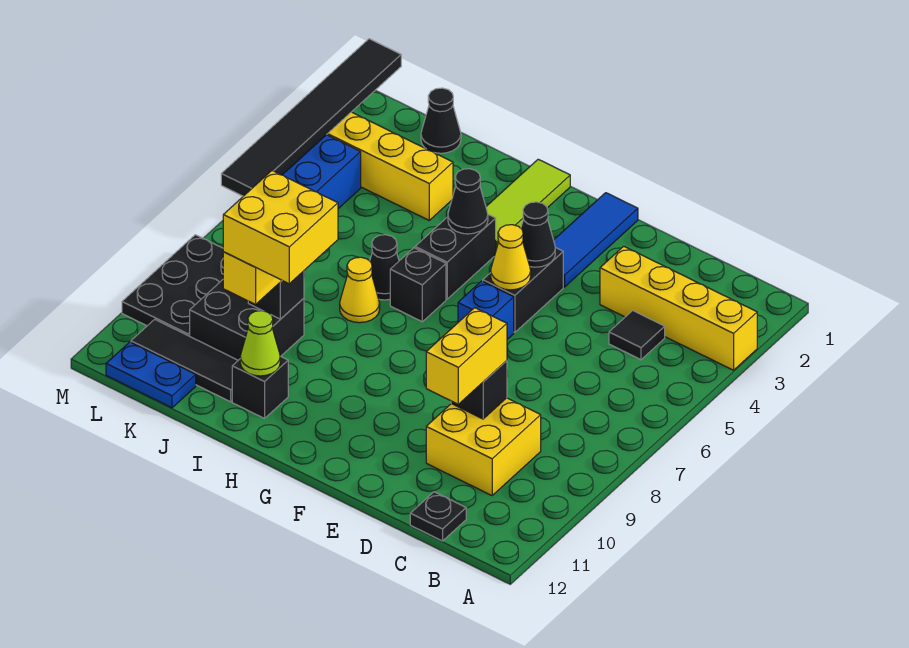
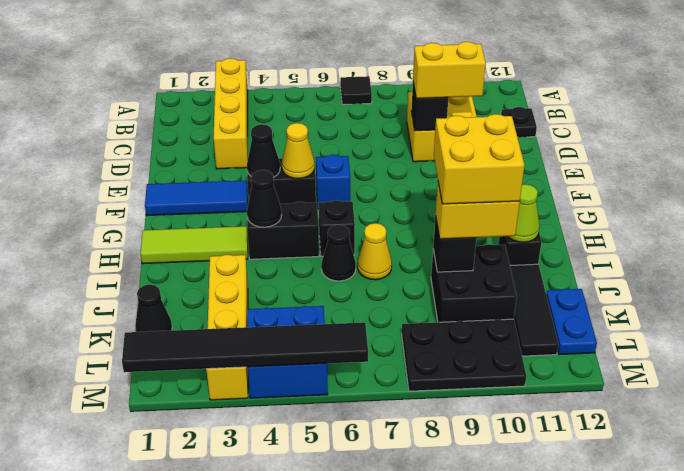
black tile C4 level 1 -> black tile A7 level 1

